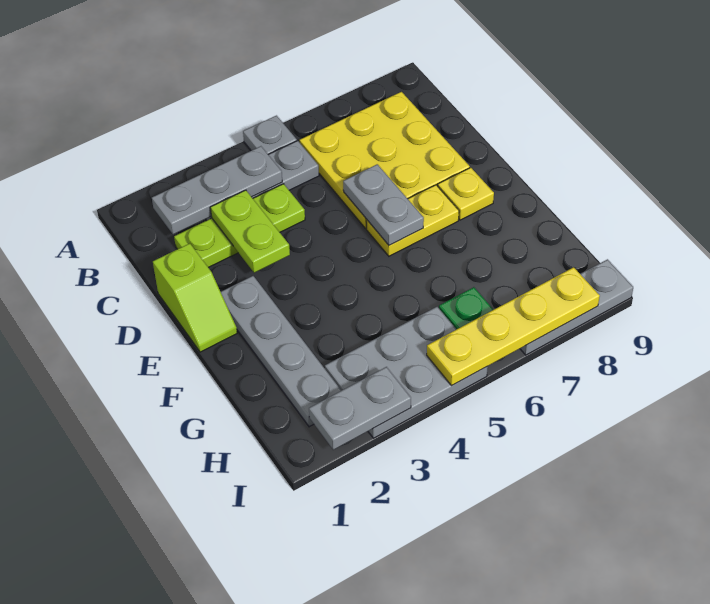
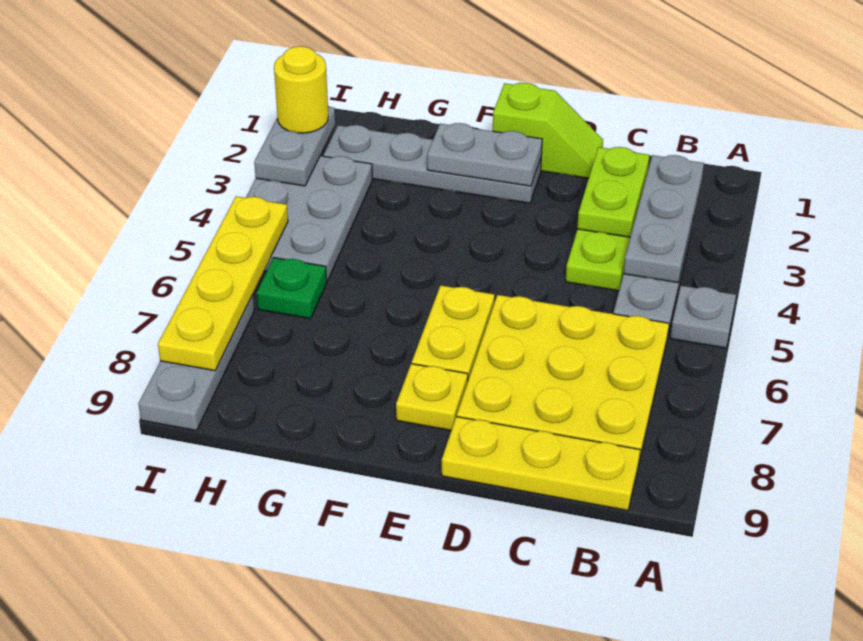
none -> yellow plate B9:D9 level 1
lime plate C3:D3 level 2 -> lime plate C2:C3 level 2
lime slope D1:E1 level 1 top D -> lime slope D1:E1 level 1 top E
grey plate D6:E6 level 2 -> grey plate E2:F2 level 2
none -> yellow round brick I2 level 3

